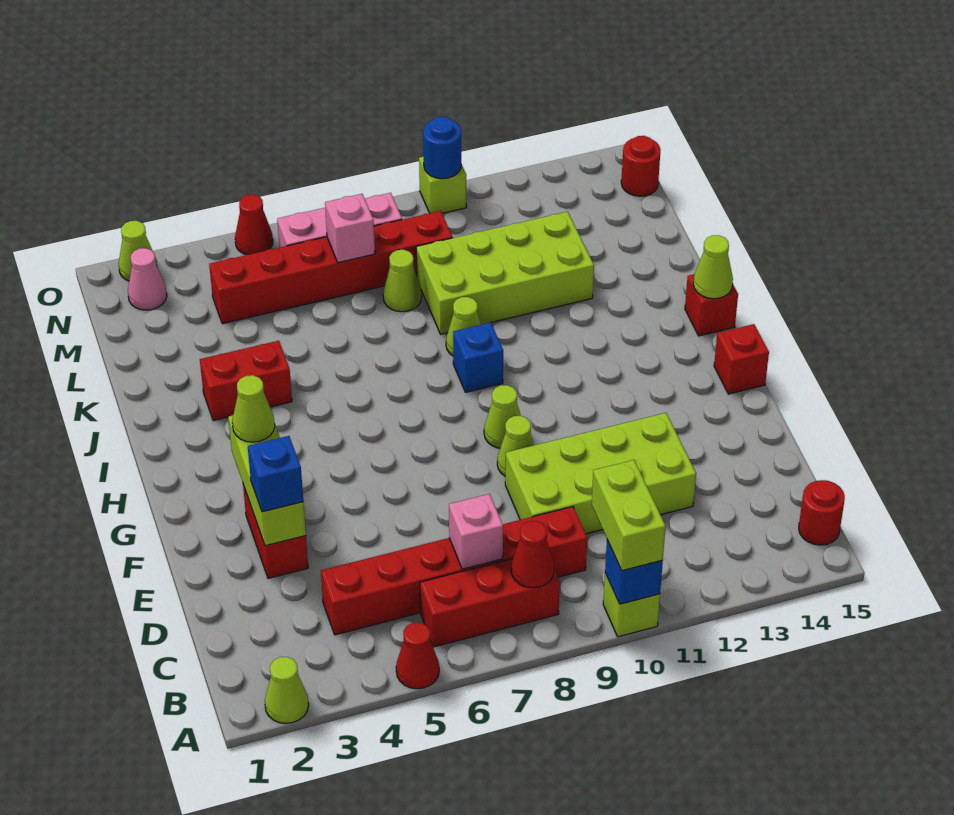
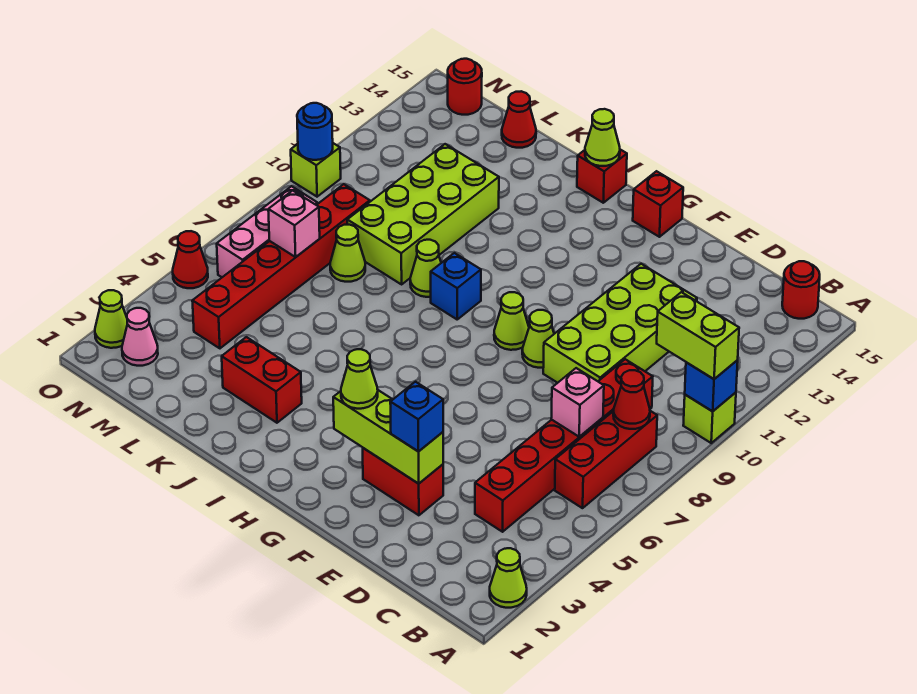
red cone A5 level 1 -> red cone L15 level 1
red brick J3:J4 level 1 -> red brick J3:K3 level 1

